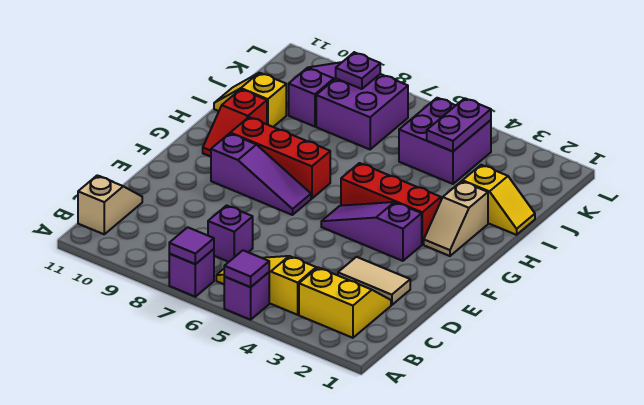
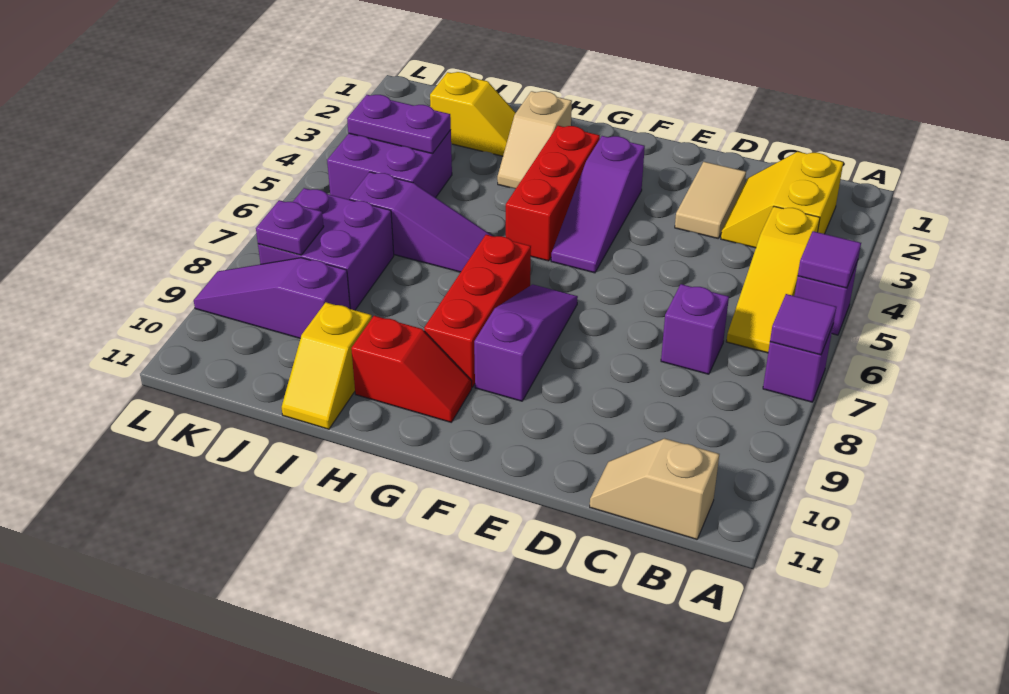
tan slope G2:H2 level 1 top H -> tan slope H2:H3 level 1 top 2
none -> purple slope H6:J6 level 1 top J
yellow slope I1:I2 level 1 top 2 -> yellow slope I2:J2 level 1 top J

